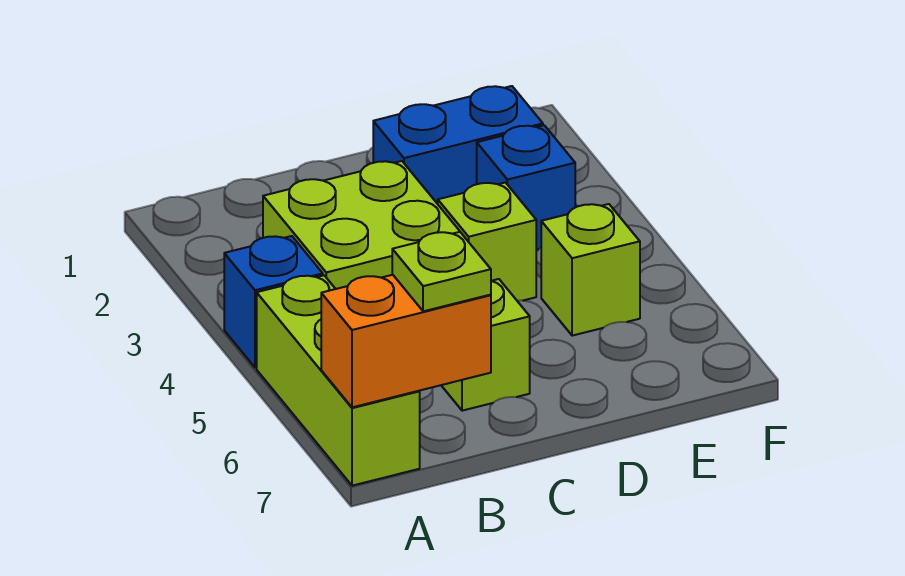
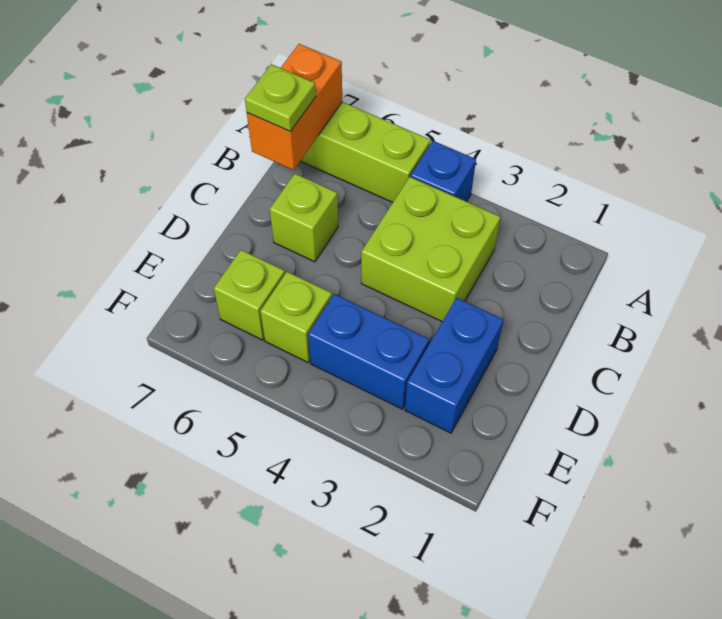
lime brick D4 level 1 -> lime brick E6 level 1
blue brick E3 level 1 -> blue brick E3:E4 level 1

